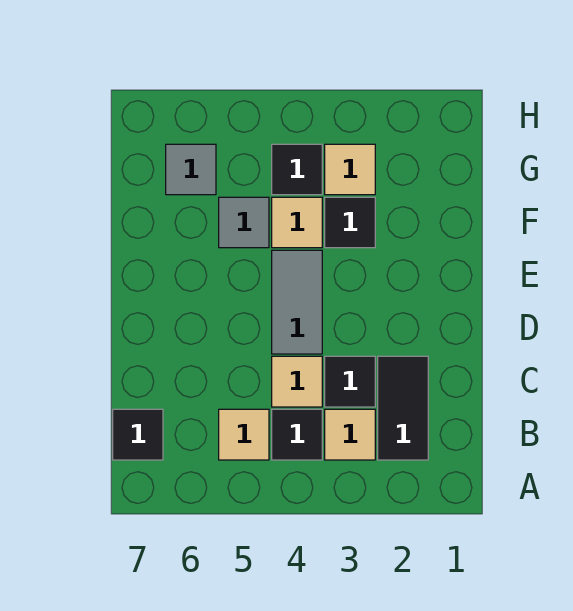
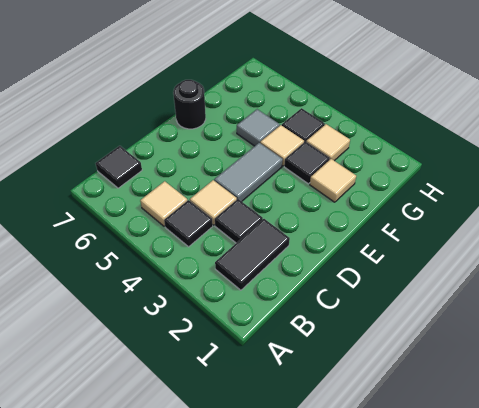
tan tile B3 level 1 -> tan tile F2 level 1
none -> black round brick E7 level 1
grey tile G6 level 1 -> none

